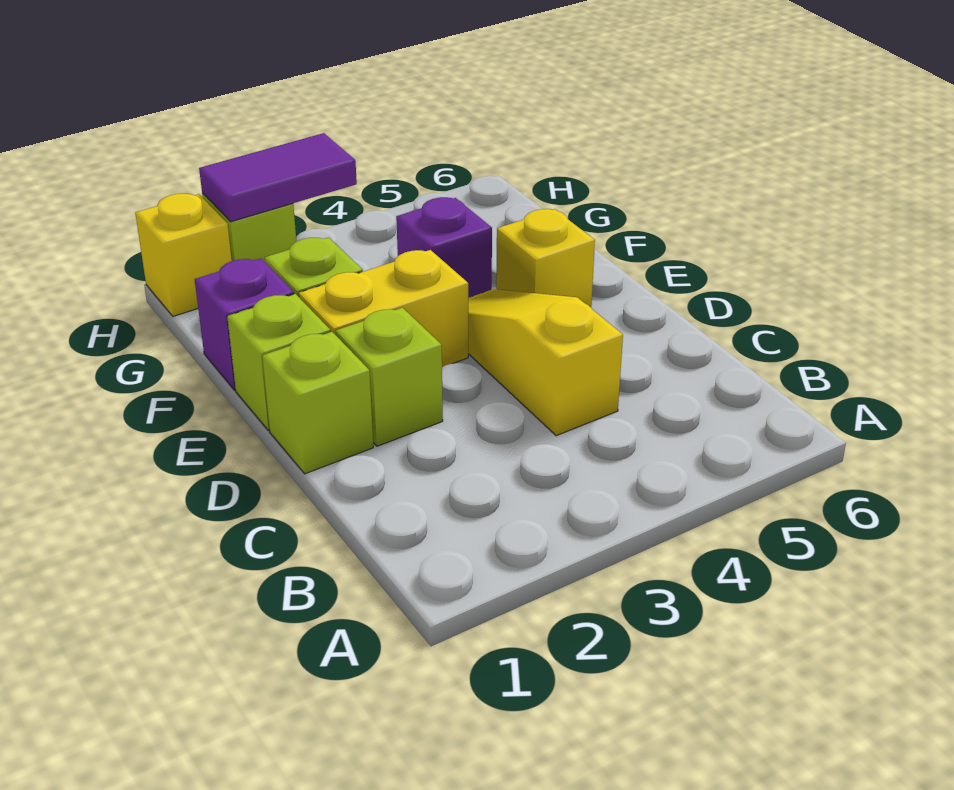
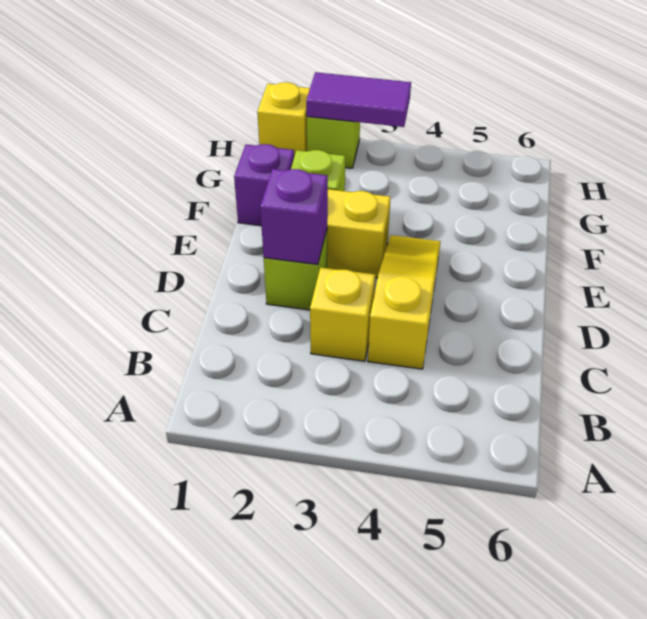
lime brick D1 level 1 -> none
lime brick E1 level 1 -> none
yellow brick E5 level 1 -> yellow brick C3 level 1
purple brick F4 level 1 -> purple brick D2 level 2

